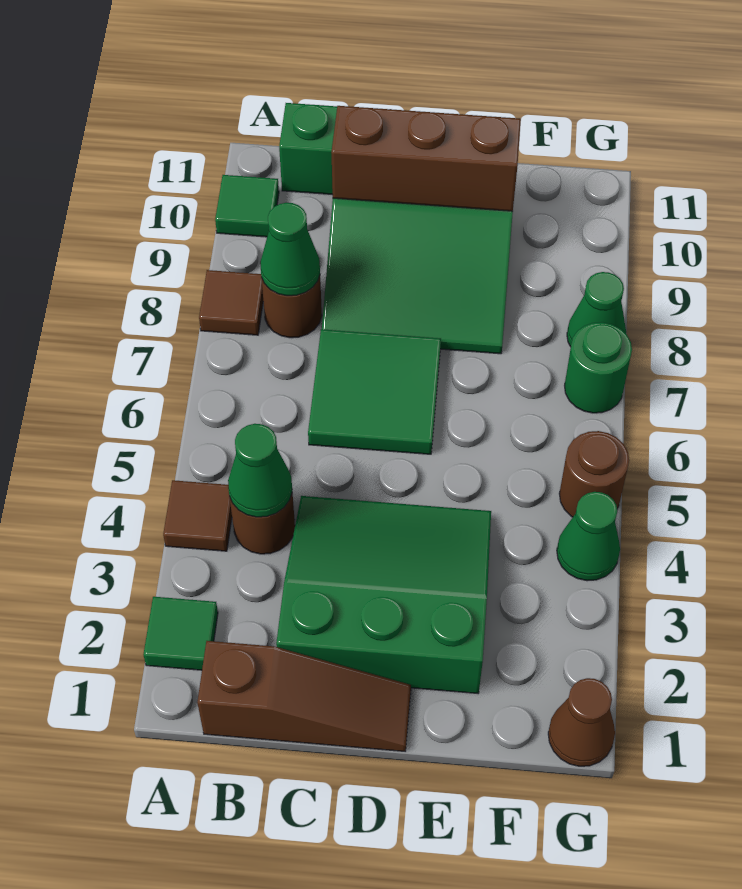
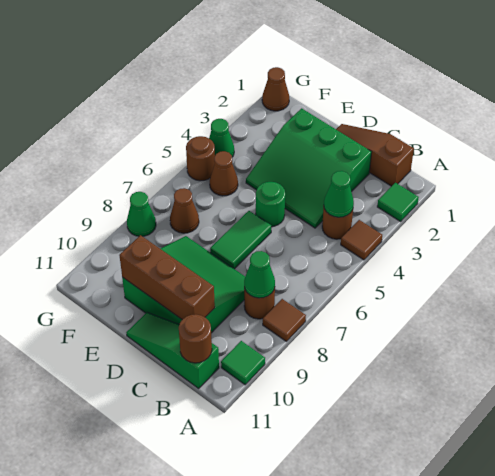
none -> brown round brick B11 level 2
green tile C6:D7 level 1 -> green tile D6:D7 level 1
none -> brown cone F5 level 1
none -> brown cone F7 level 1
green round brick G7 level 1 -> green round brick D5 level 1

